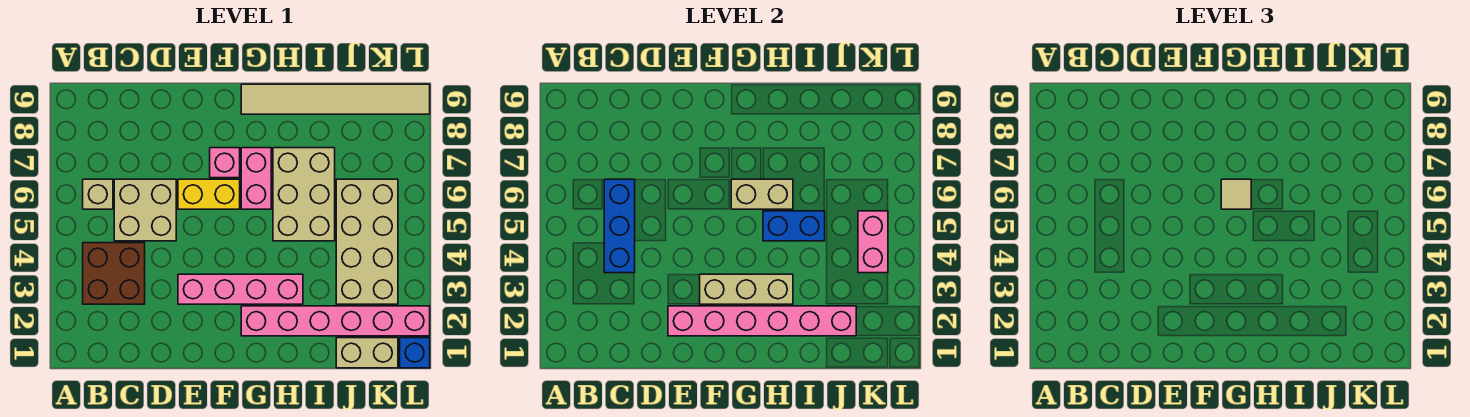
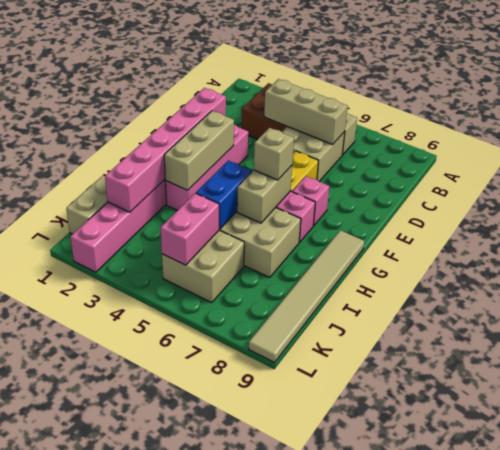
blue brick C4:C6 level 2 -> tan brick C4:C6 level 2
tan tile G6 level 3 -> tan brick G6 level 3
tan brick J3:K6 level 1 -> tan brick J5:K6 level 1
pink brick K4:K5 level 2 -> pink brick J5:K5 level 2
blue brick L1 level 1 -> none

